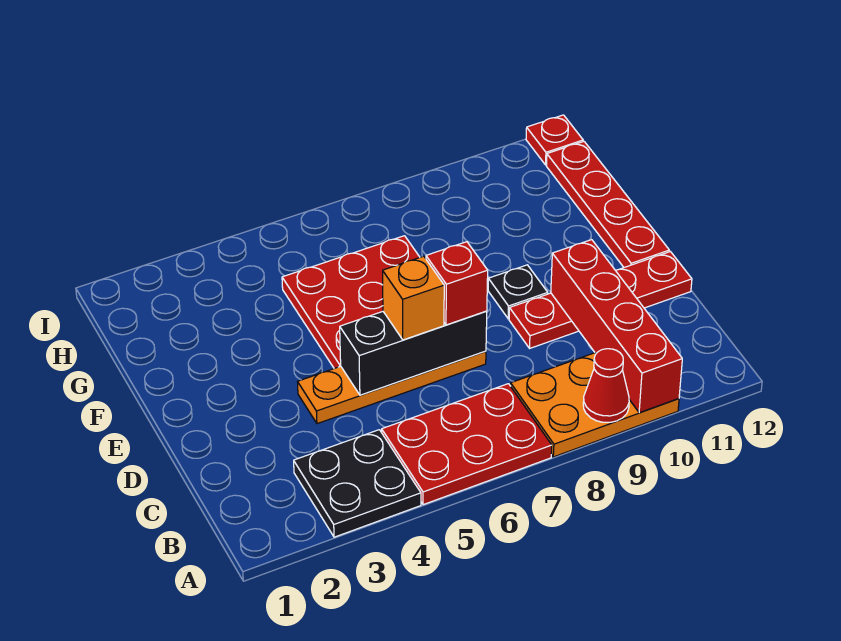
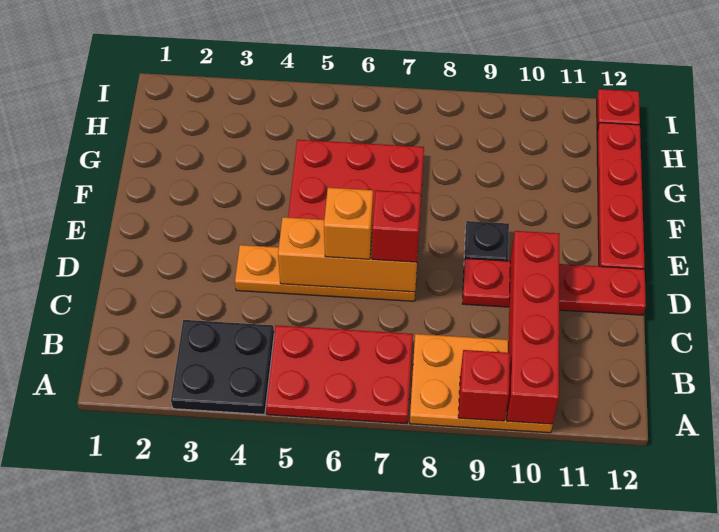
red cone A9 level 2 -> red brick A9 level 2
black brick D5:D7 level 2 -> orange brick D5:D7 level 2

